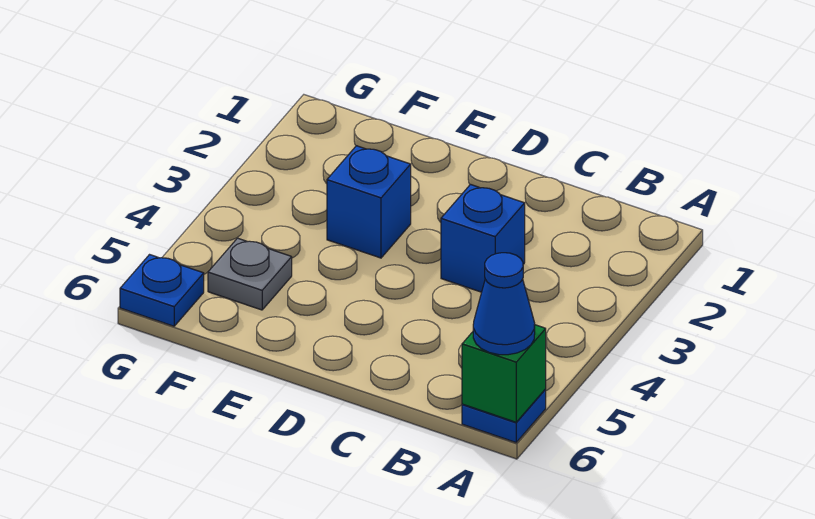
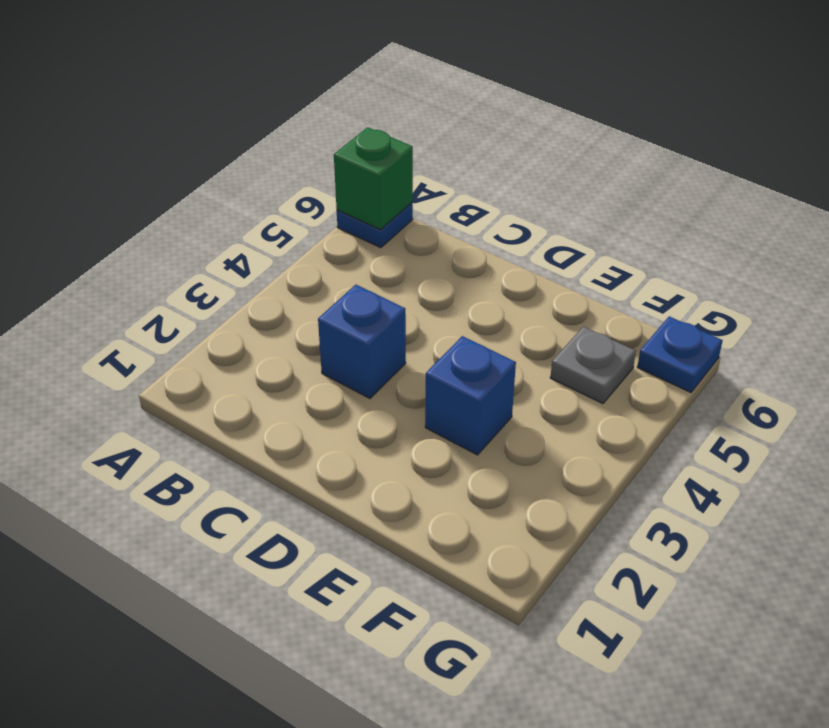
blue cone A6 level 3 -> none

